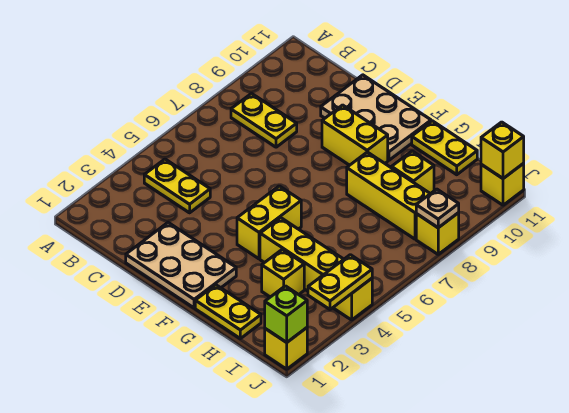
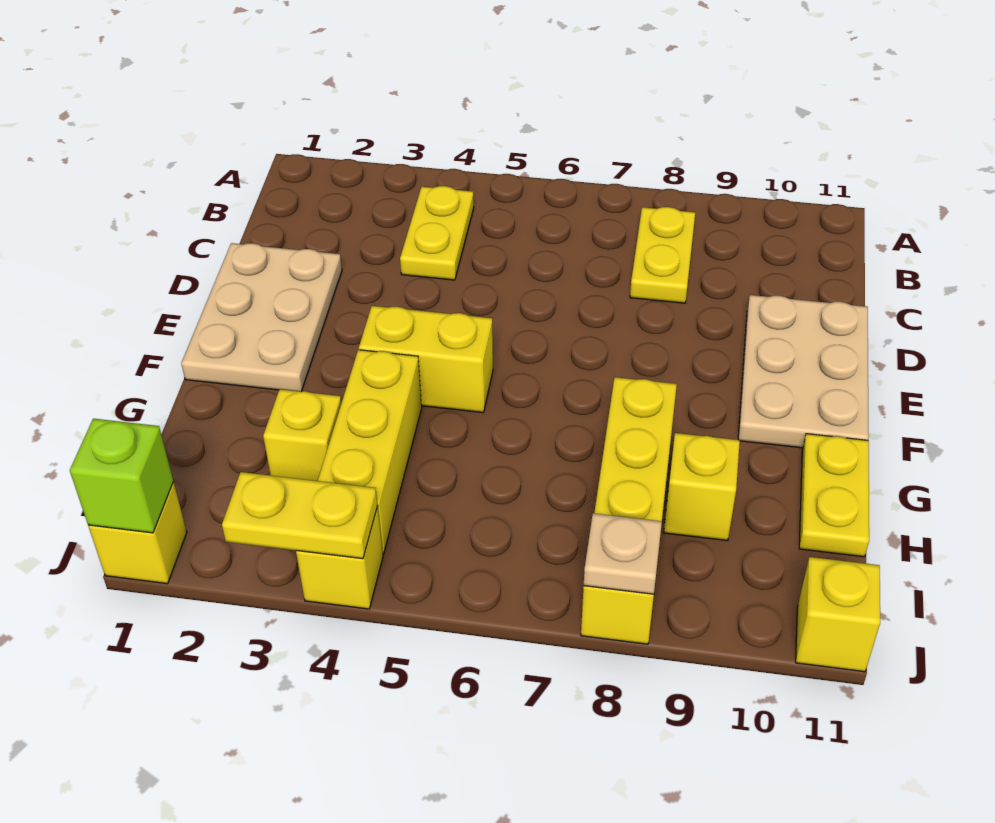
yellow brick E9:F9 level 1 -> none
yellow plate G1:H1 level 1 -> none
yellow brick J11 level 2 -> none

